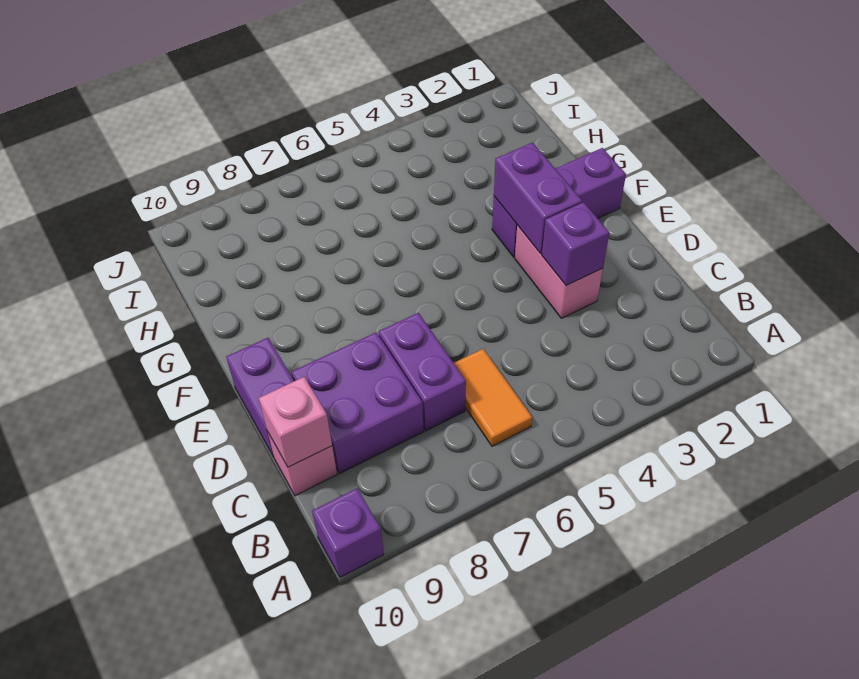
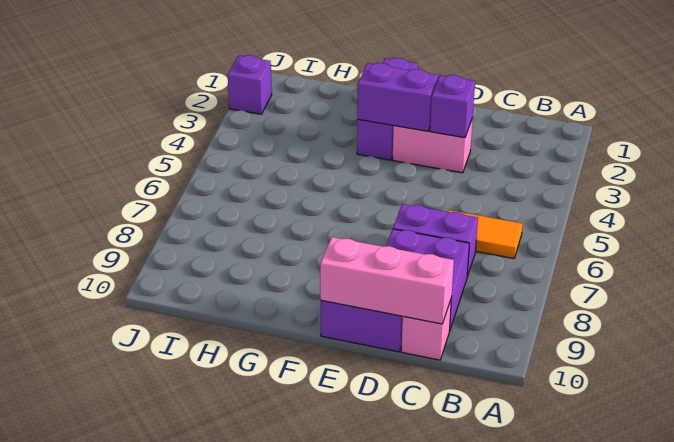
purple brick A10 level 1 -> purple brick J2 level 1
pink brick C10 level 2 -> pink brick C10:E10 level 2

